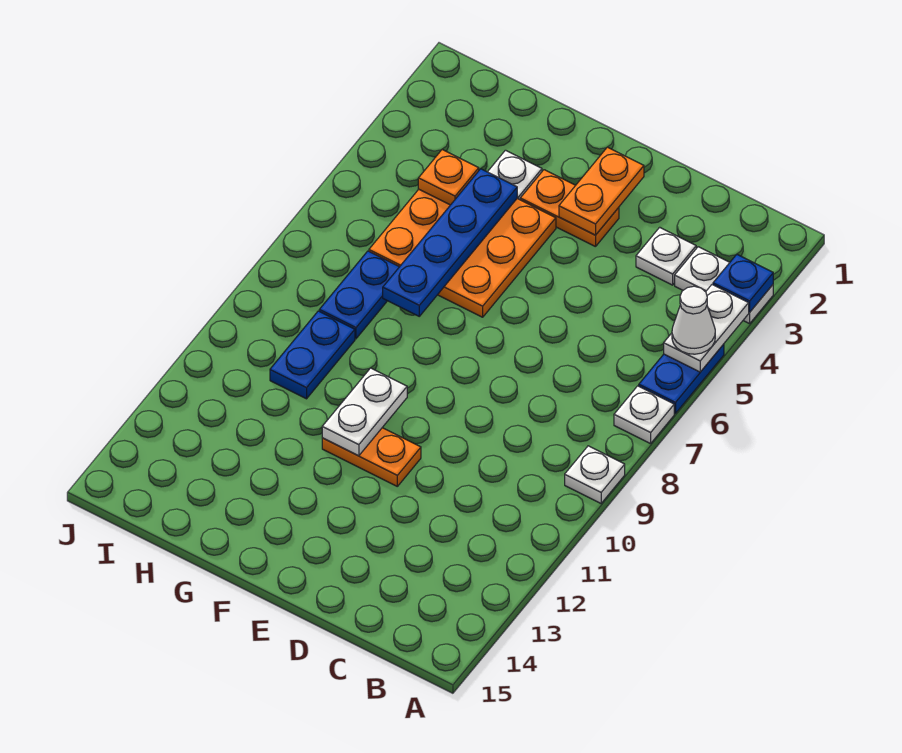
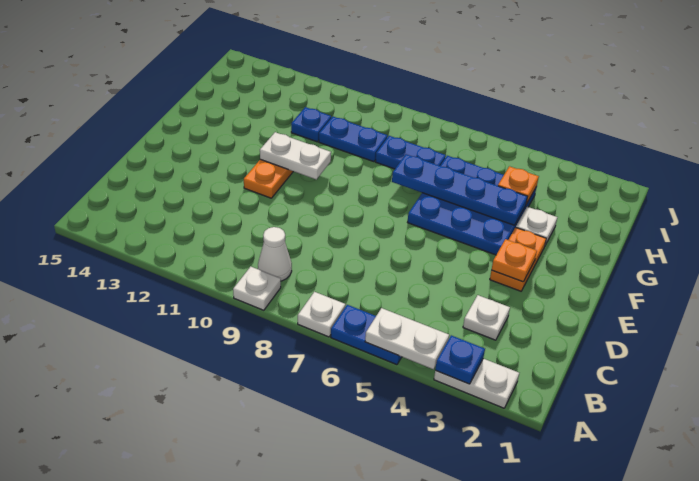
white plate A3:B3 level 1 -> white plate A2:A3 level 1
white cone A5 level 3 -> white cone B9 level 1
orange plate E2:E3 level 2 -> orange plate E3 level 2
orange plate F4:H6 level 1 -> blue plate F4:H6 level 1
none -> blue plate H11 level 1

